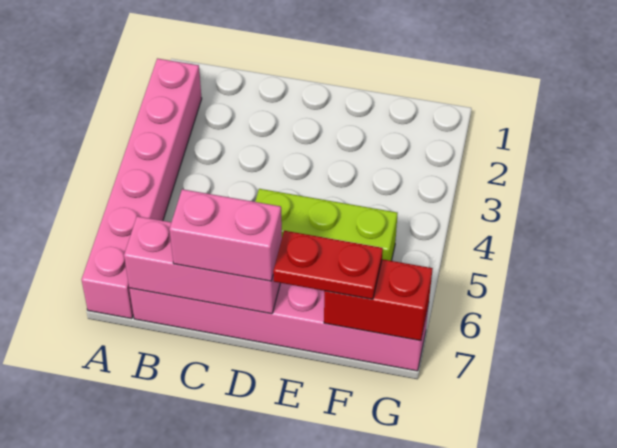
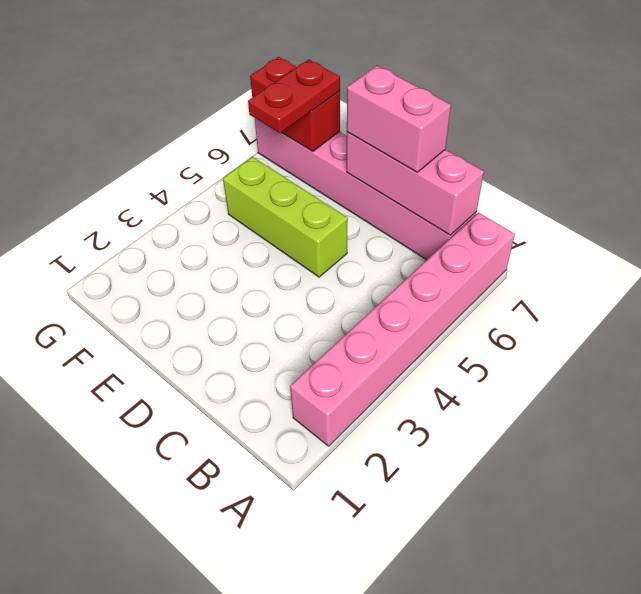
red plate E7:F7 level 3 -> red plate F6:F7 level 3

